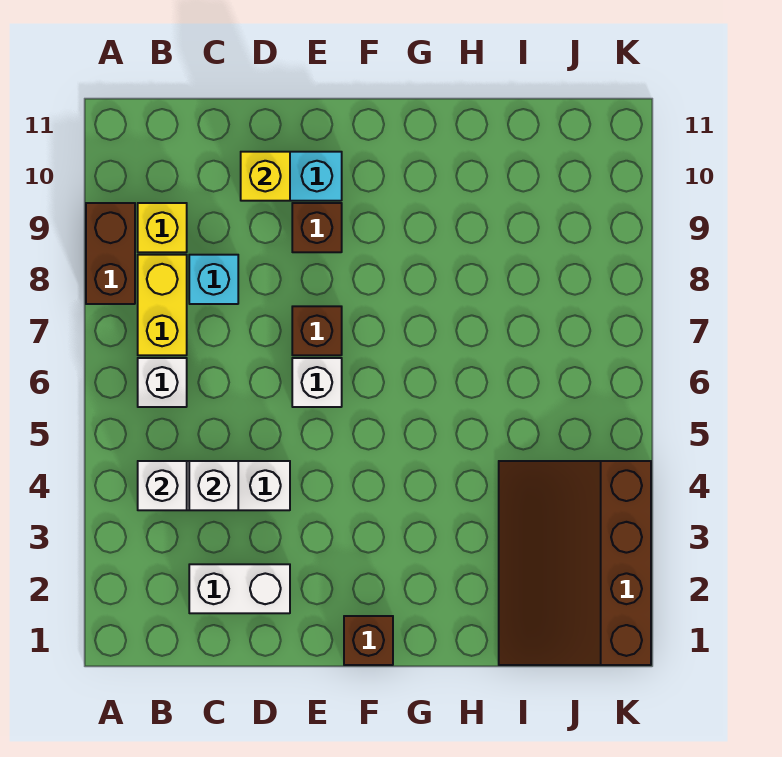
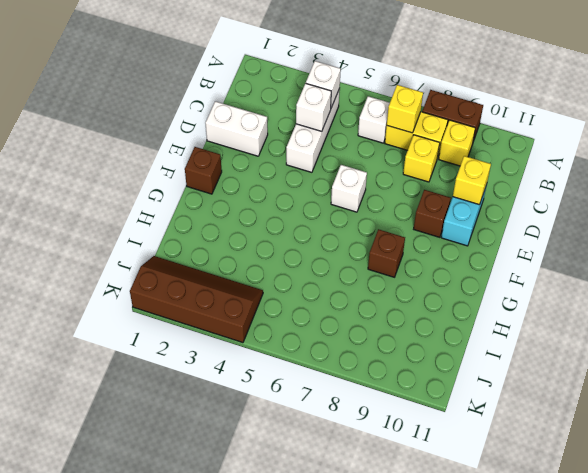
none -> yellow brick B7 level 2
white brick C2:D2 level 1 -> white brick D1:D2 level 1
cyan brick C8 level 1 -> yellow brick C8 level 1
brown brick E7 level 1 -> brown brick G8 level 1
brown slope I1:K4 level 1 top K -> brown slope J1:K4 level 1 top K

